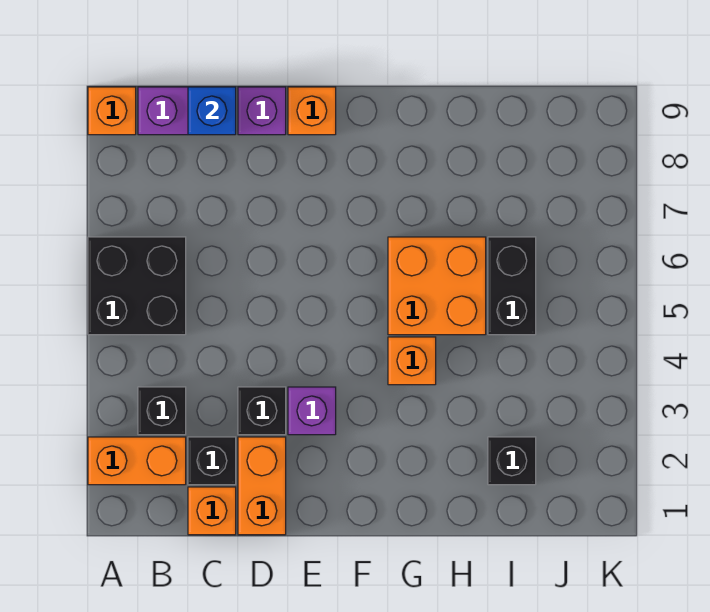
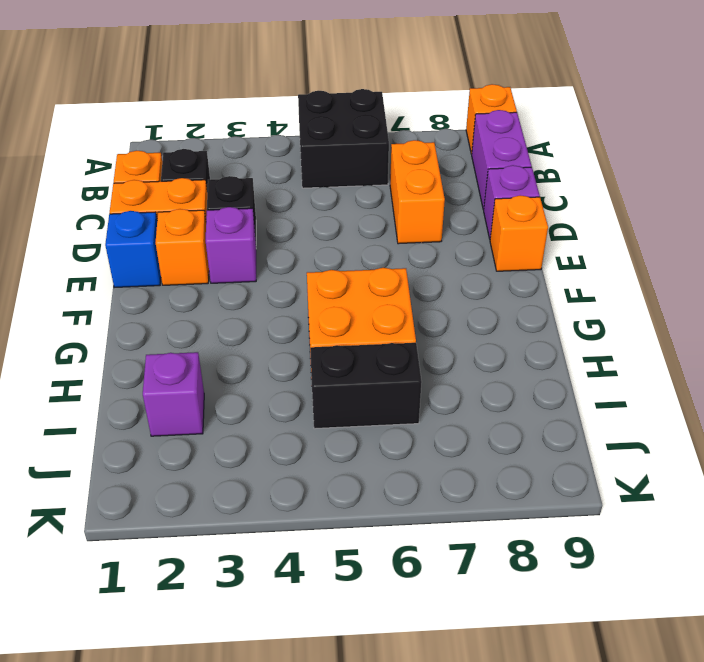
orange brick A2:B2 level 1 -> orange brick C7:D7 level 1
black brick B3 level 1 -> none
blue brick C9 level 2 -> blue brick E1 level 1
orange brick G4 level 1 -> orange brick E2 level 1
black brick I2 level 1 -> purple brick I2 level 1

